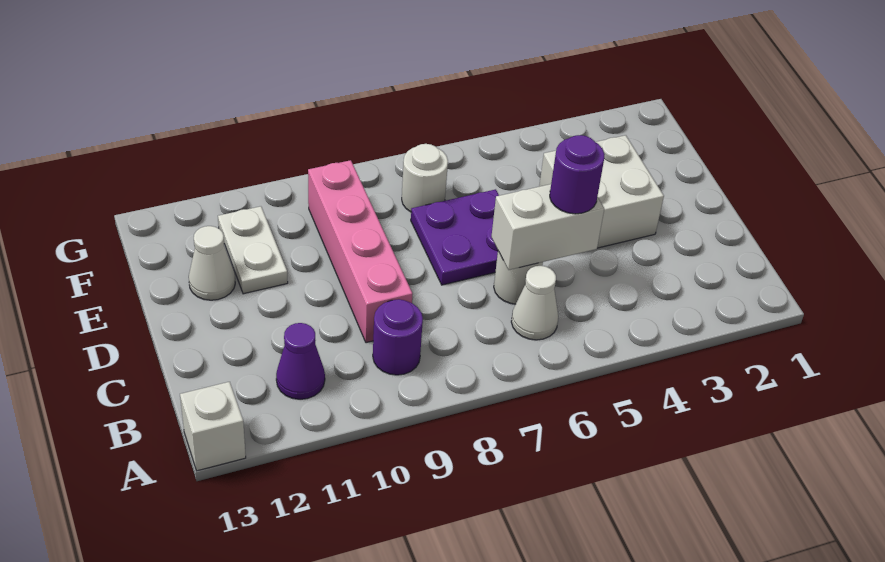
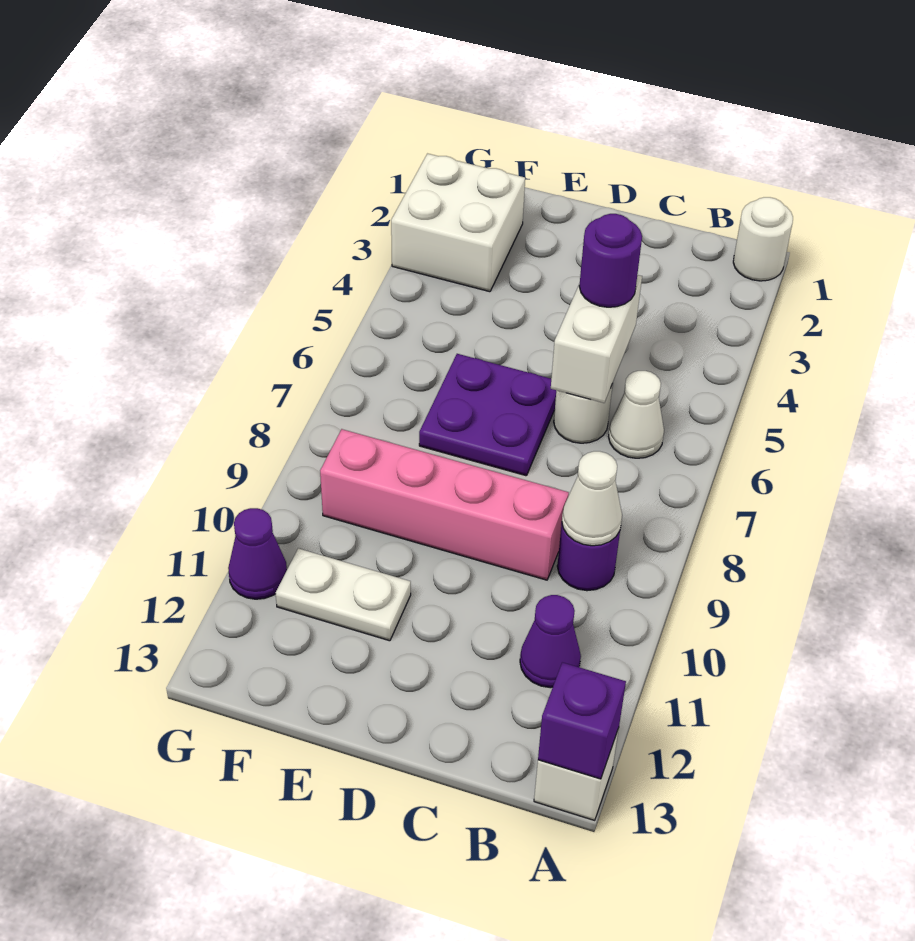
none -> purple brick A13 level 2
white brick D3:E4 level 1 -> white brick F2:G3 level 1
white cone E12 level 1 -> white cone B9 level 2
white round brick F7 level 1 -> white round brick A1 level 1
none -> purple cone G11 level 1

